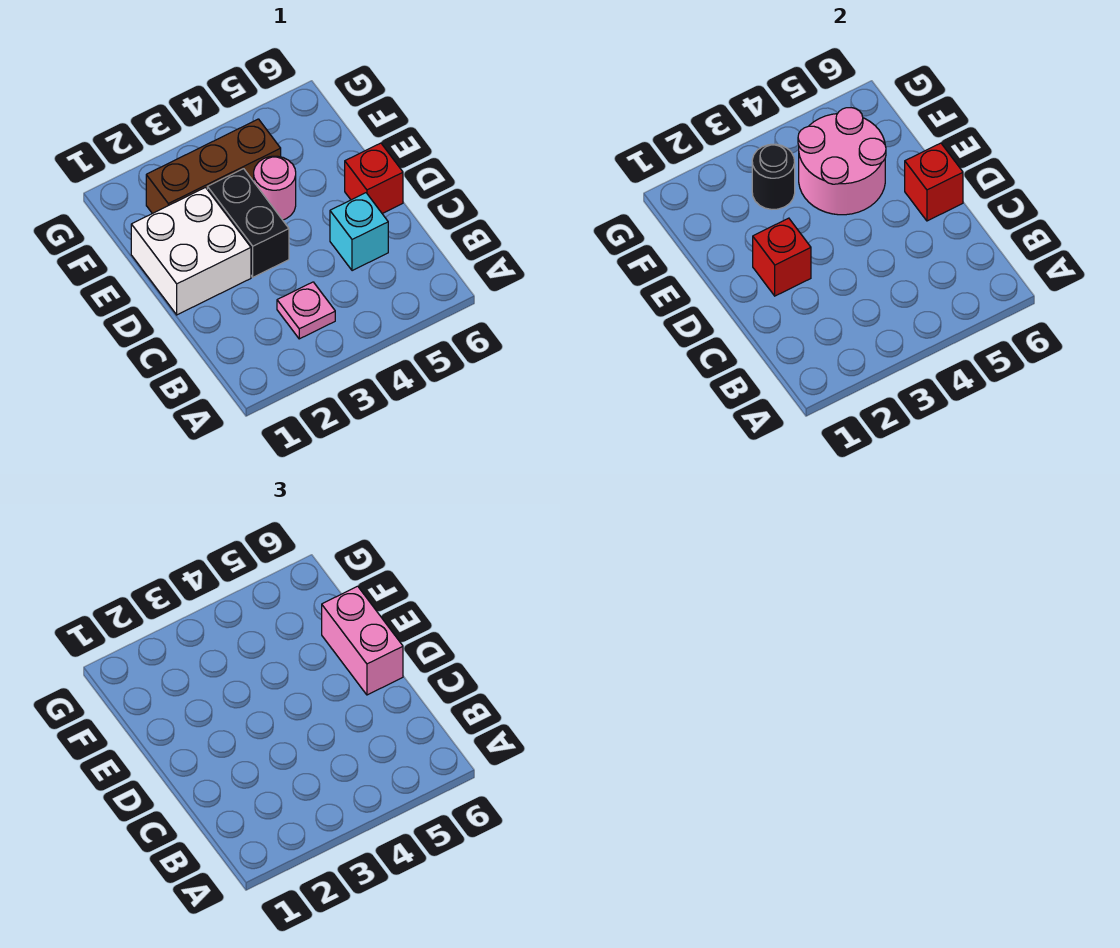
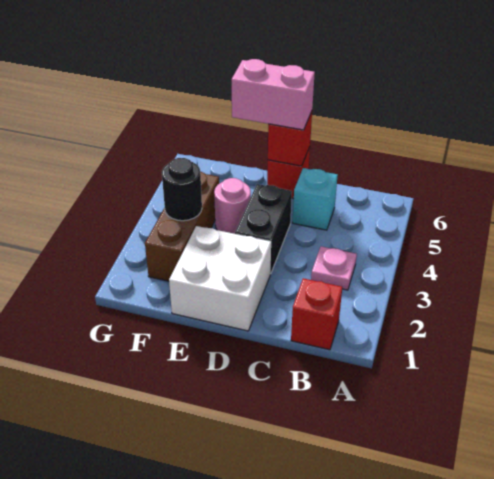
red brick D2 level 2 -> red brick B1 level 1
black brick D3:E3 level 1 -> black brick D3:D4 level 1
pink round brick E4:F5 level 2 -> none

